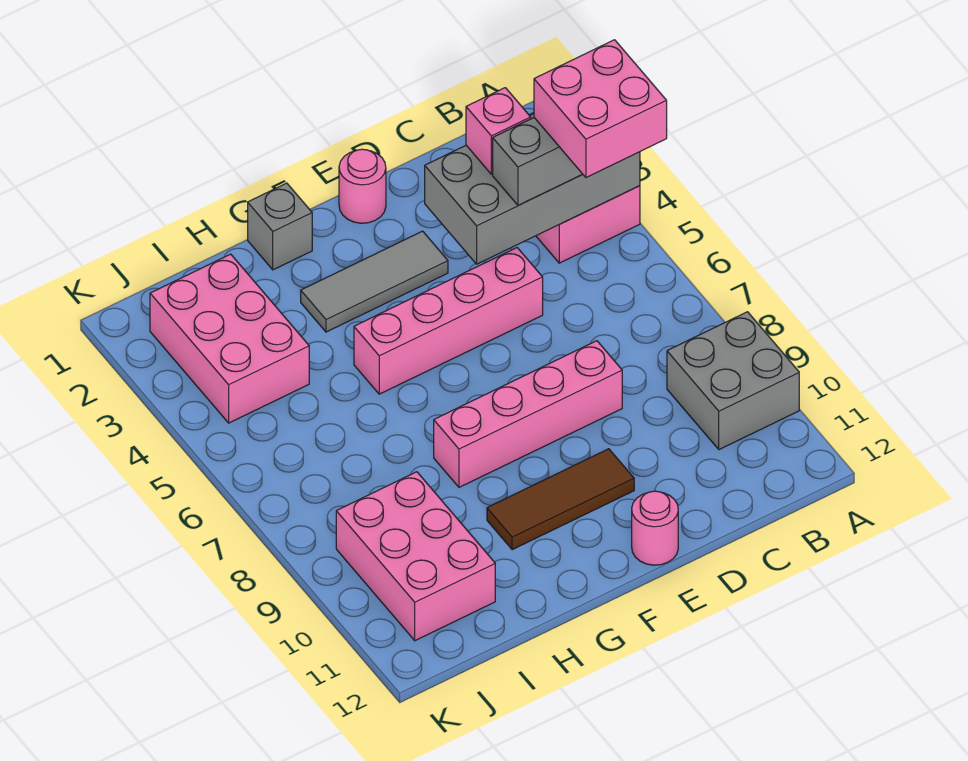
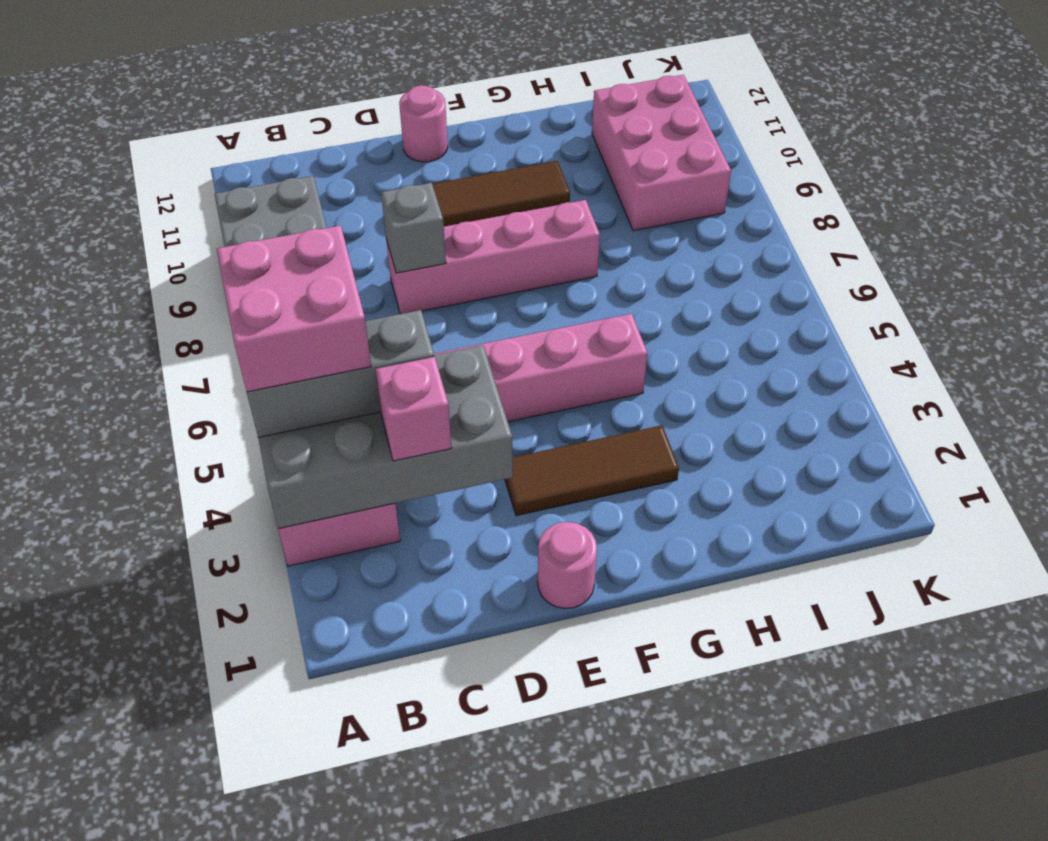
grey tile E3:G3 level 1 -> brown tile E3:G3 level 1
grey brick G1 level 1 -> grey brick D8 level 2
pink brick I2:J4 level 1 -> none

